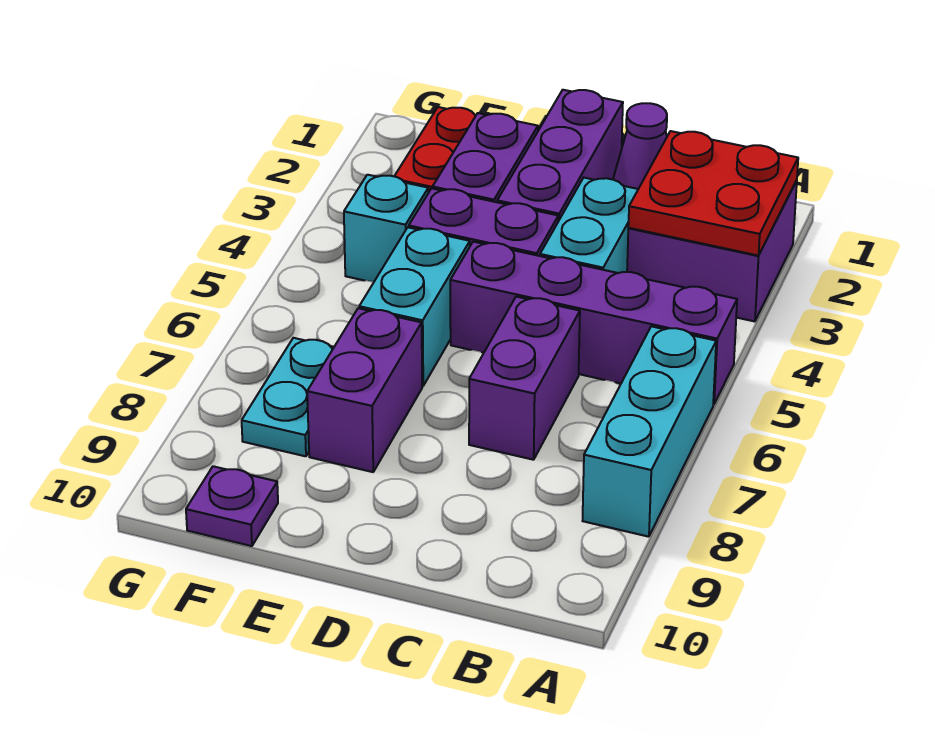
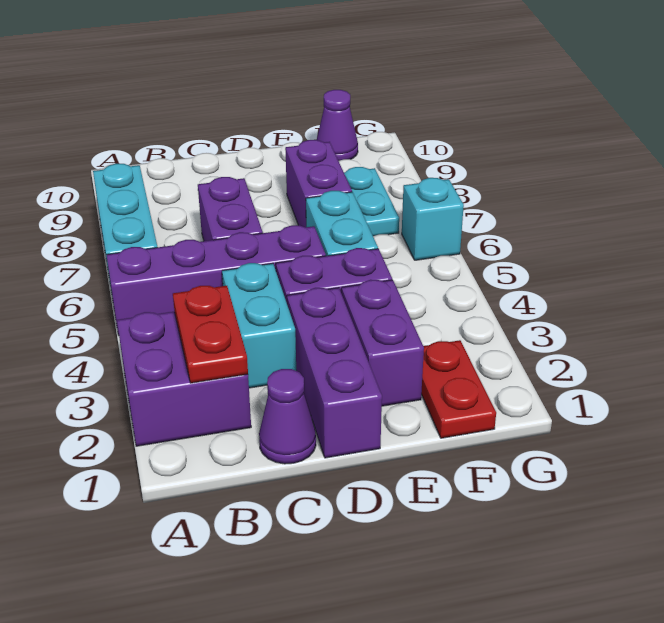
red plate A2:B3 level 2 -> red plate B2:B3 level 2
cyan brick F4 level 1 -> cyan brick G6 level 1
purple plate F10 level 1 -> purple cone F10 level 1

